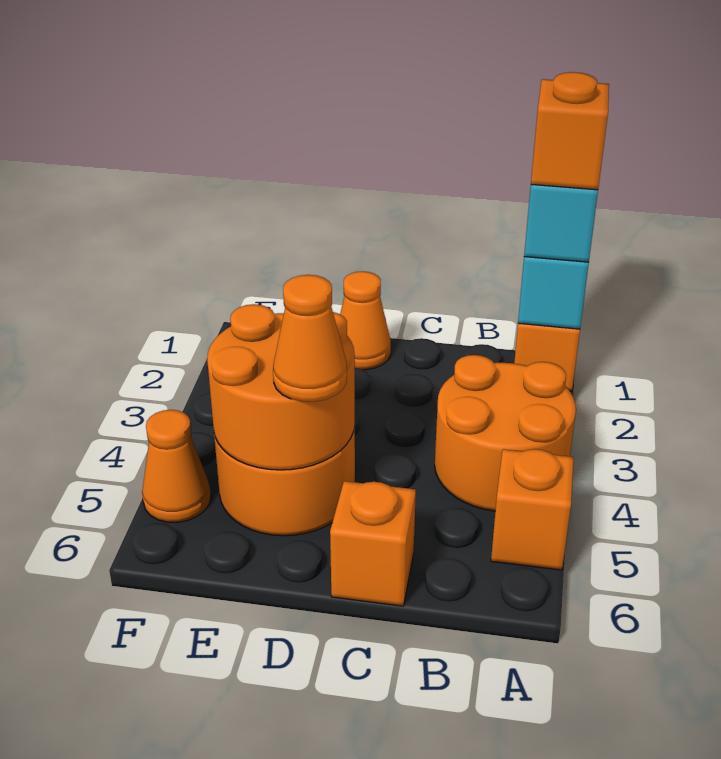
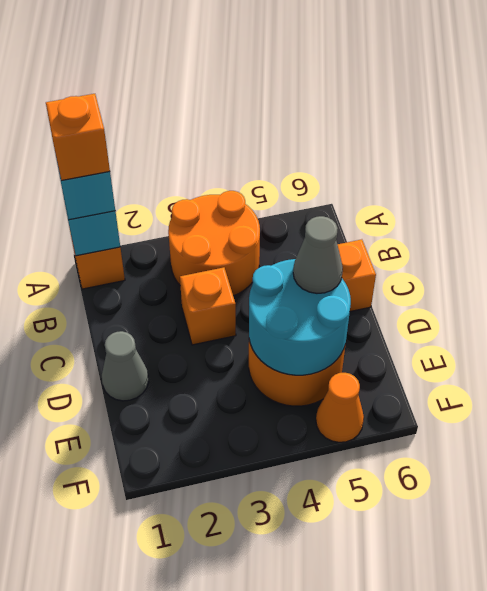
orange brick A5 level 1 -> orange brick C3 level 1
orange cone D1 level 1 -> grey cone D1 level 1
orange round brick D4:E5 level 2 -> cyan round brick D4:E5 level 2
orange cone D5 level 3 -> grey cone D5 level 3

